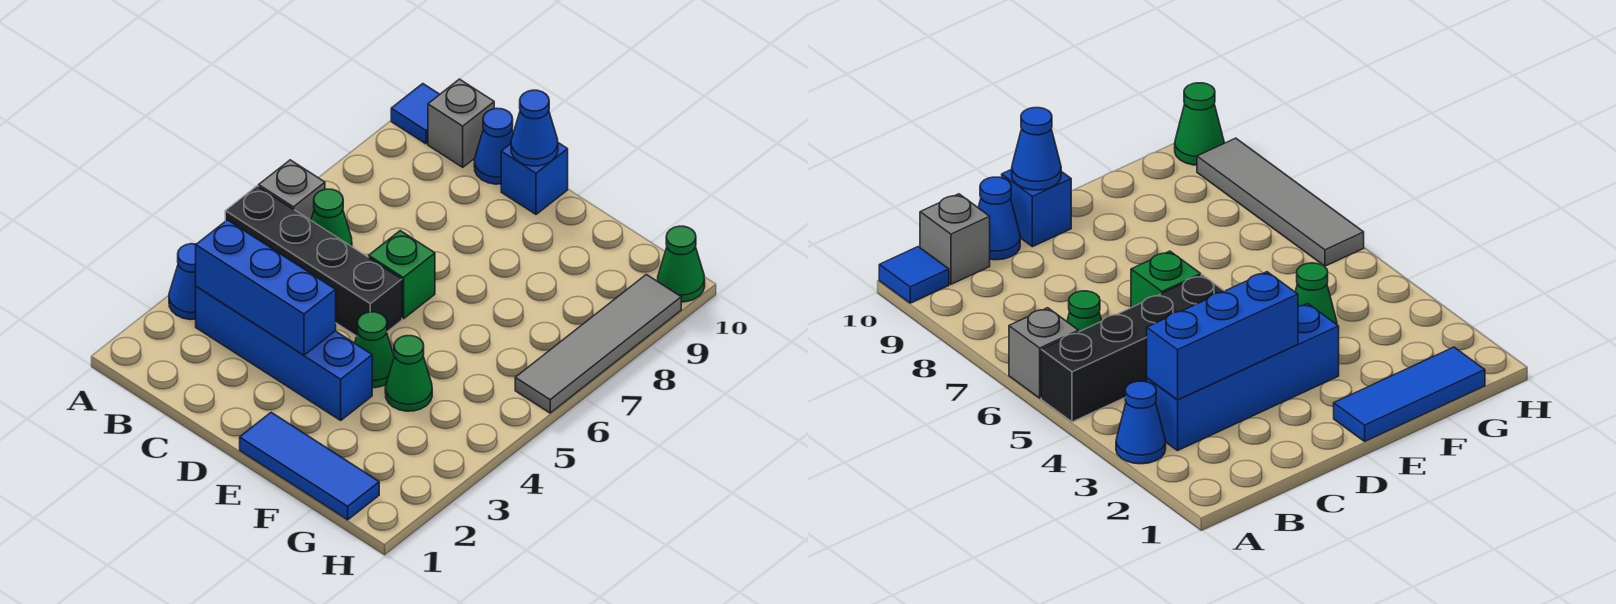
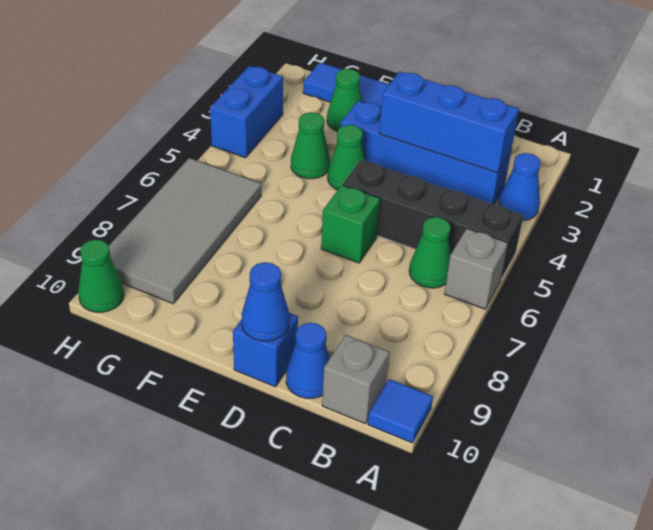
none -> green cone F2 level 1
none -> blue brick H3:H4 level 1
grey tile H6:H9 level 1 -> grey tile G6:H9 level 1

